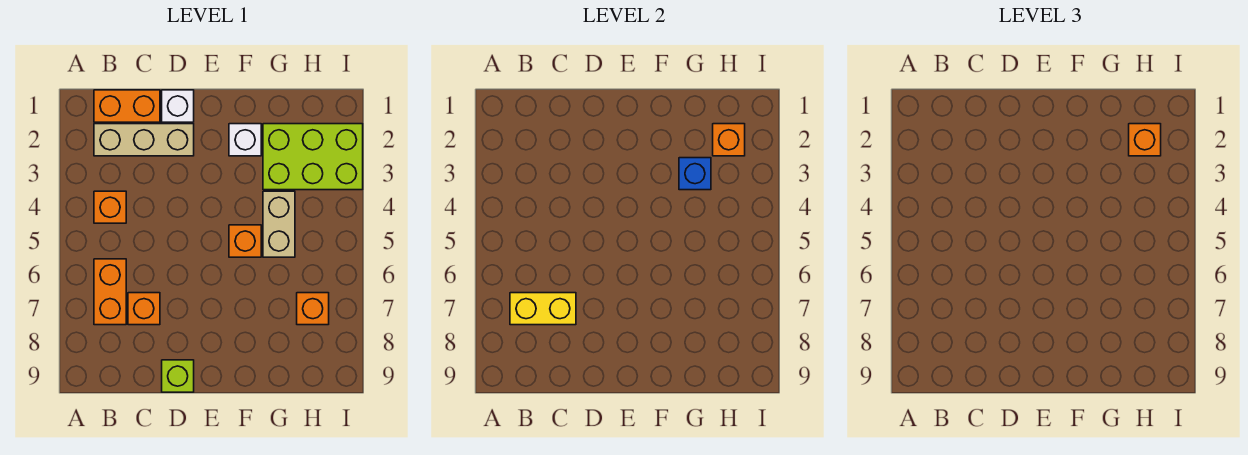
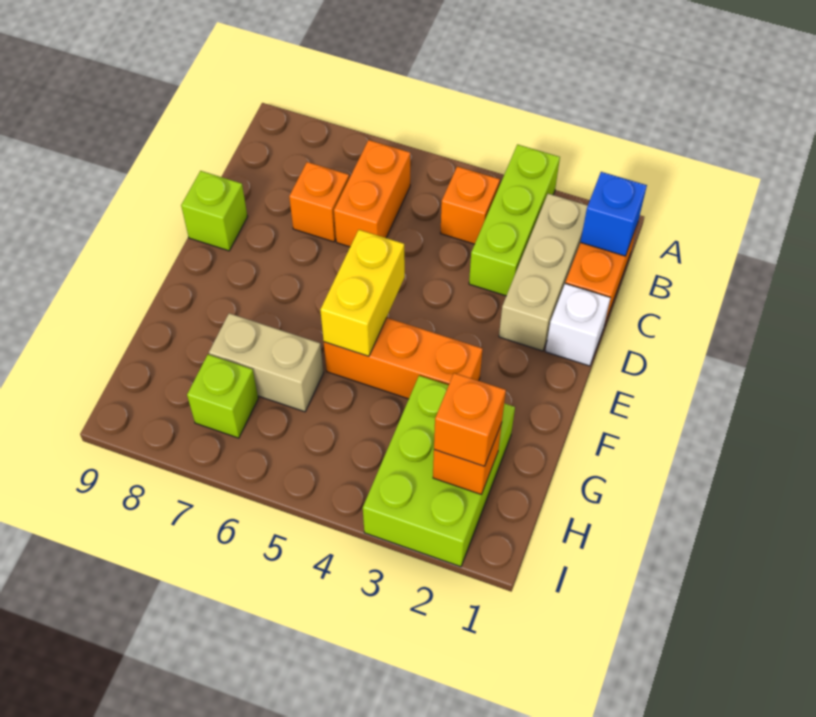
none -> lime brick A3:C3 level 1
orange brick B6:B7 level 1 -> orange brick B6:C6 level 1
yellow brick B7:C7 level 2 -> yellow brick E5:F5 level 2
white brick F2 level 1 -> none
orange brick F5 level 1 -> orange brick F3:F5 level 1
blue brick G3 level 2 -> blue brick B1 level 2
tan brick G4:G5 level 1 -> tan brick G6:G7 level 1
orange brick H7 level 1 -> lime brick H7 level 1

